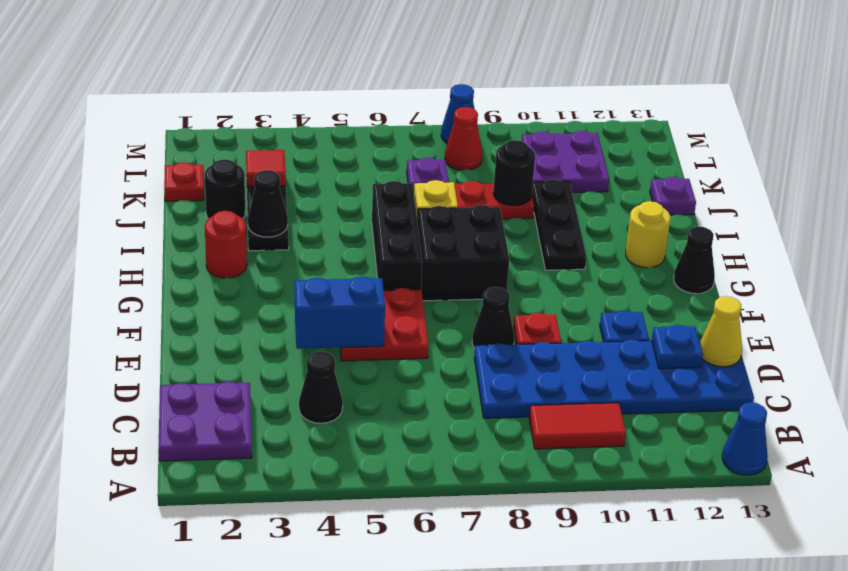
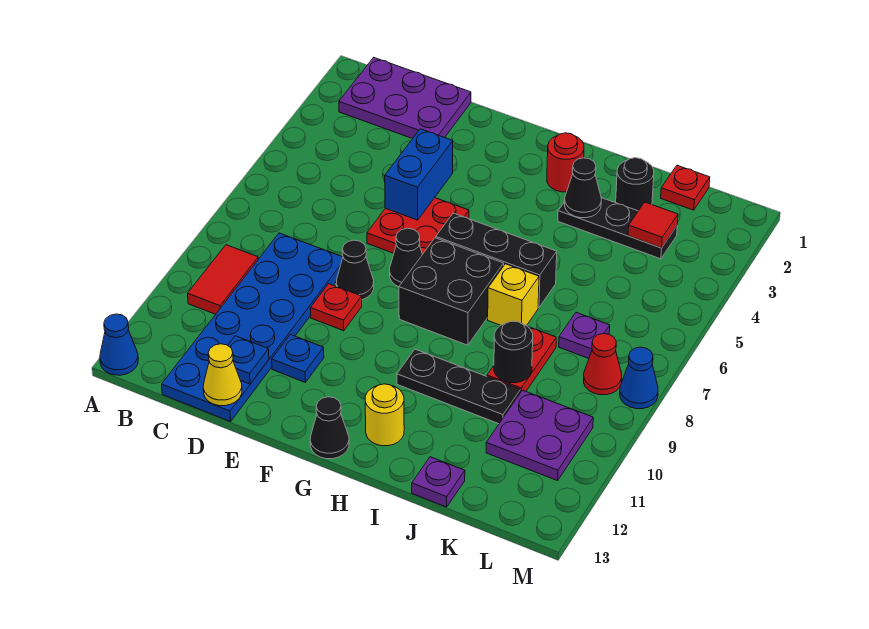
purple plate B1:C2 level 1 -> purple plate B1:D2 level 1
black cone C4 level 1 -> black cone F7 level 1

